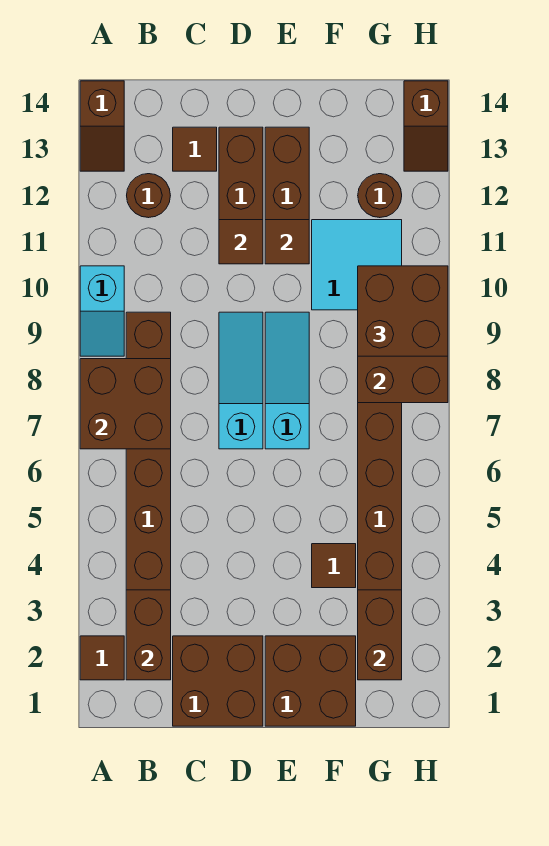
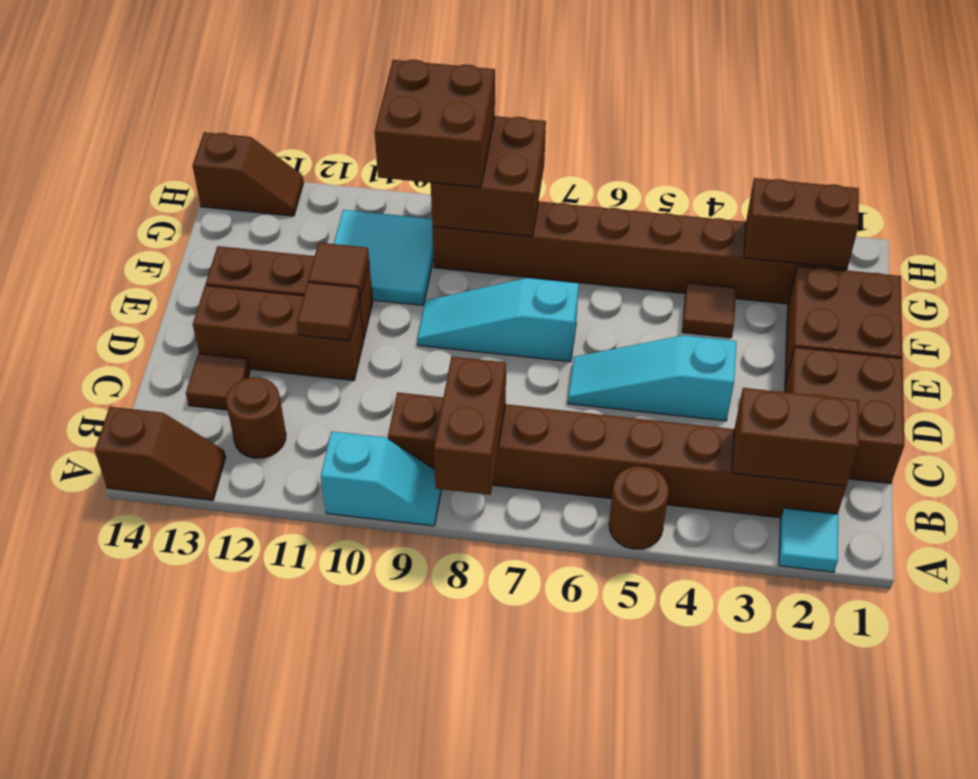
brown tile A2 level 1 -> cyan tile A2 level 1
brown brick A7:B8 level 2 -> brown brick A8:B8 level 2
cyan slope D7:D9 level 1 top 7 -> cyan slope D4:D6 level 1 top 4
brown round brick G12 level 1 -> brown round brick A5 level 1

